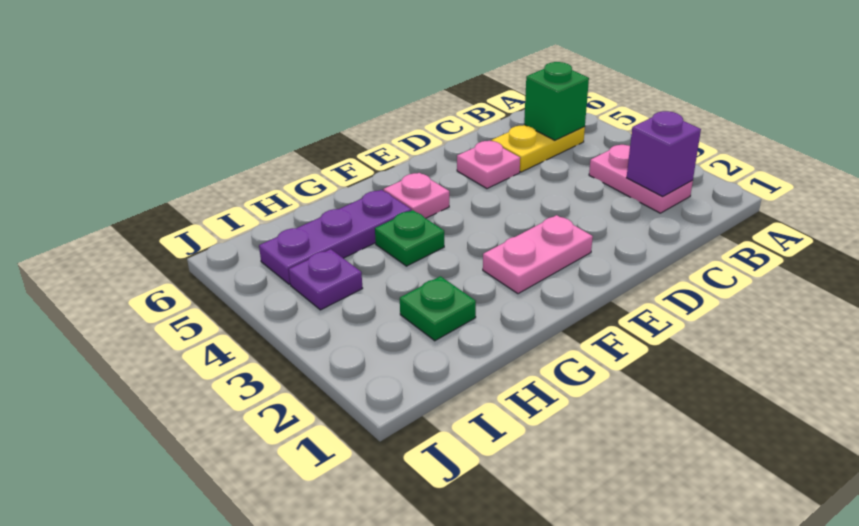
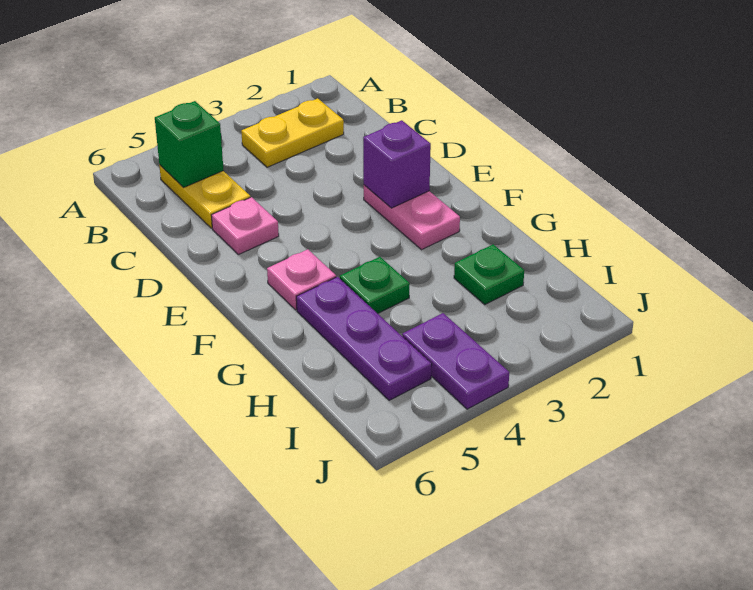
pink plate B2:B3 level 1 -> yellow plate B2:B3 level 1
purple brick B2 level 2 -> purple brick E2 level 2
purple plate I4 level 1 -> purple plate I4:J4 level 1

